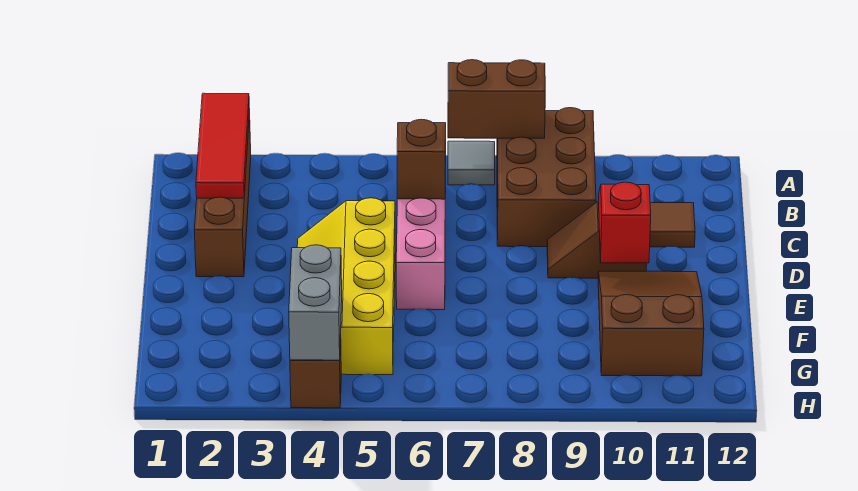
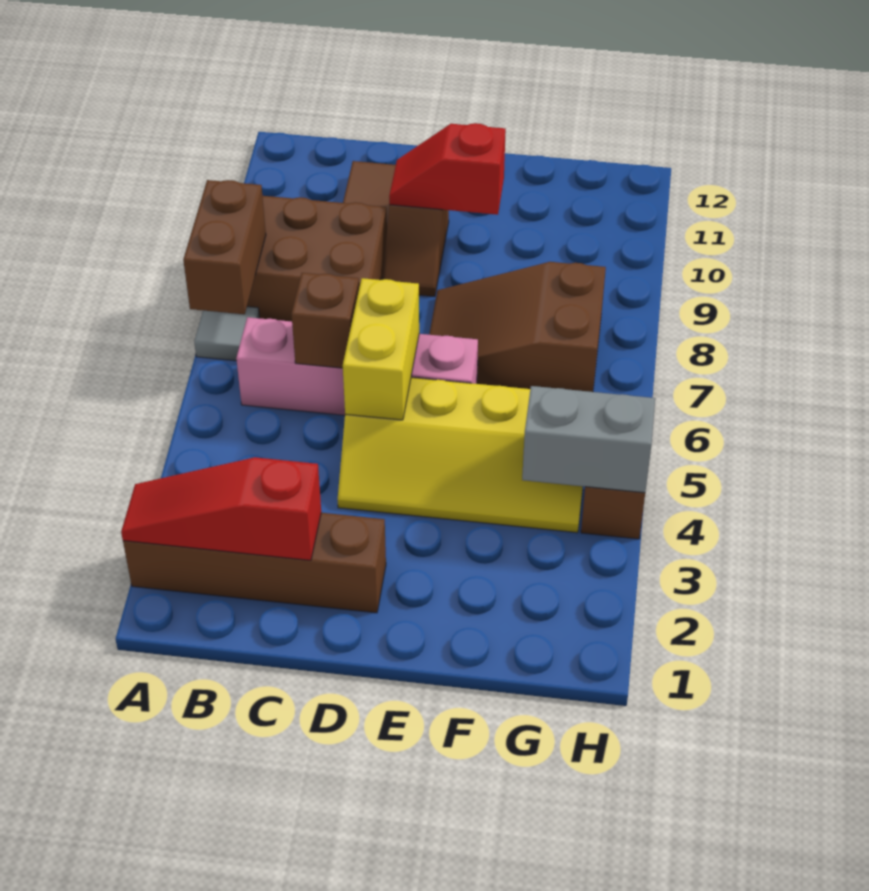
red tile A2:C2 level 2 -> red slope A2:C2 level 2 top C
none -> yellow brick D5:D6 level 2
brown slope E10:G11 level 1 top G -> brown slope E7:G8 level 1 top G

